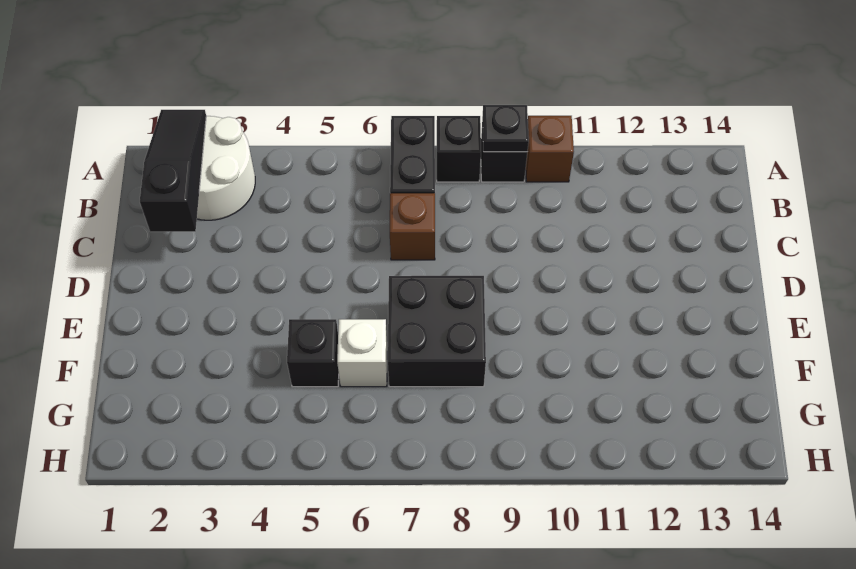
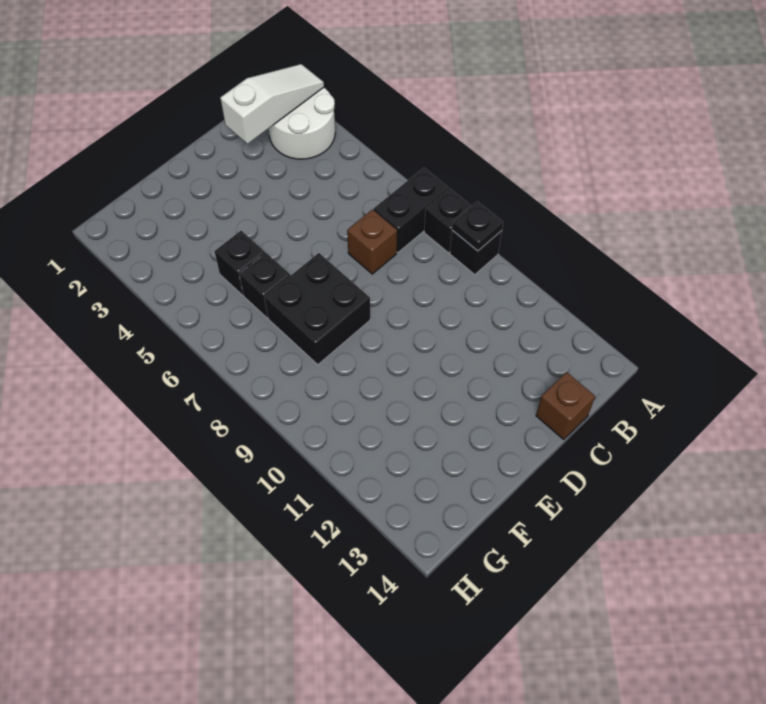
black slope A2:C2 level 2 top C -> white slope A2:C2 level 2 top C
brown brick A10 level 1 -> brown brick C14 level 1
white brick F6 level 1 -> black brick F6 level 1

